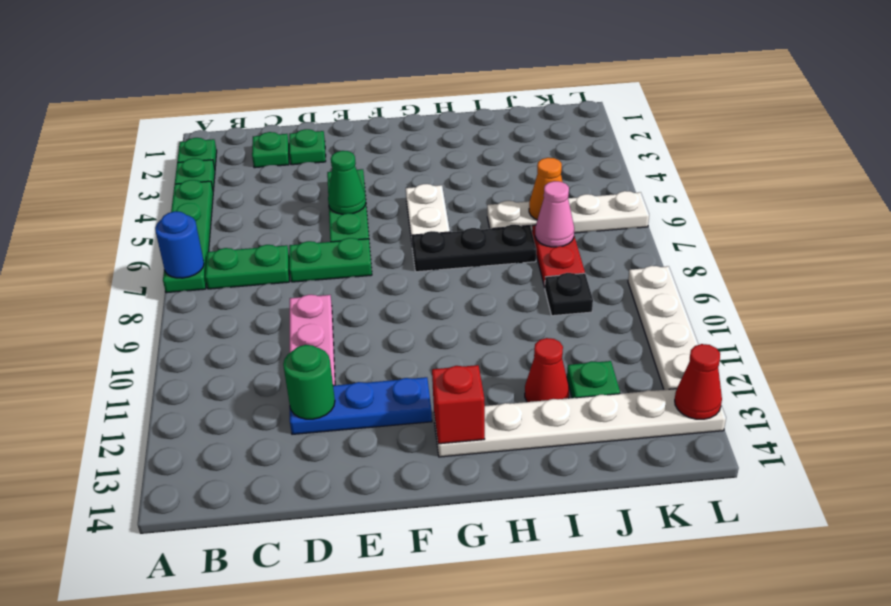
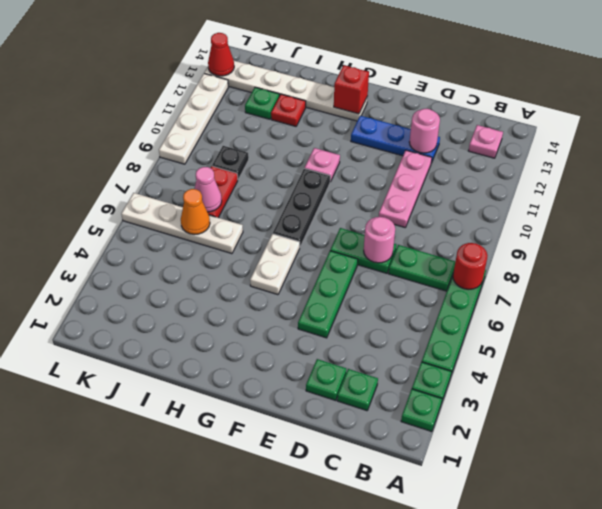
blue round brick A7 level 2 -> red round brick A7 level 2
none -> pink plate B13 level 1
none -> pink round brick D7 level 2
green round brick D12 level 2 -> pink round brick D12 level 2
green cone E5 level 2 -> none
black plate G7:I7 level 1 -> black plate G7:G9 level 1
none -> pink plate G10 level 1
red cone I12 level 1 -> red plate I12 level 1

